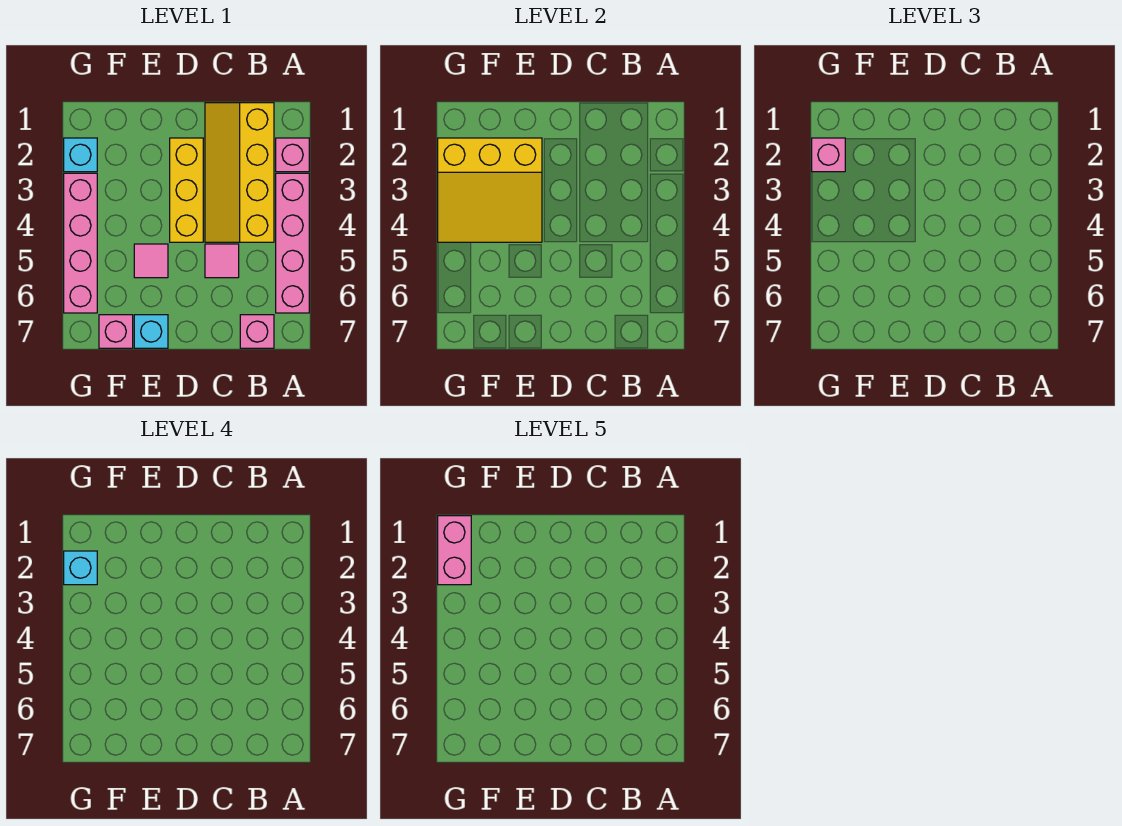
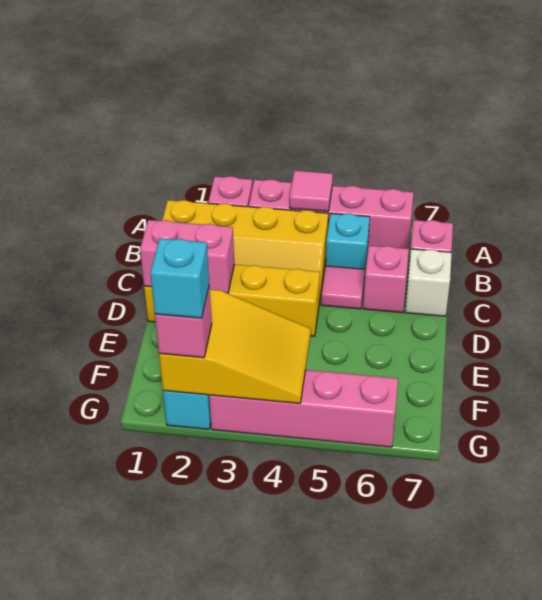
none -> white brick C7 level 1
yellow brick D2:D4 level 1 -> yellow brick D1:D4 level 1
yellow slope E2:G4 level 2 top 2 -> yellow slope F2:G4 level 2 top 2
pink tile E5 level 1 -> pink tile A4 level 2
cyan brick E7 level 1 -> cyan brick B5 level 1
pink brick F7 level 1 -> pink brick C6 level 1
pink brick G1:G2 level 5 -> pink brick D1:D2 level 2

